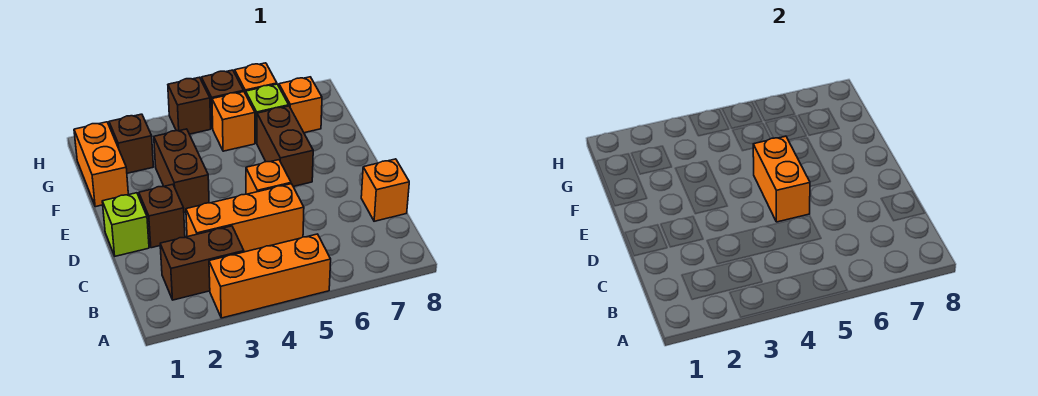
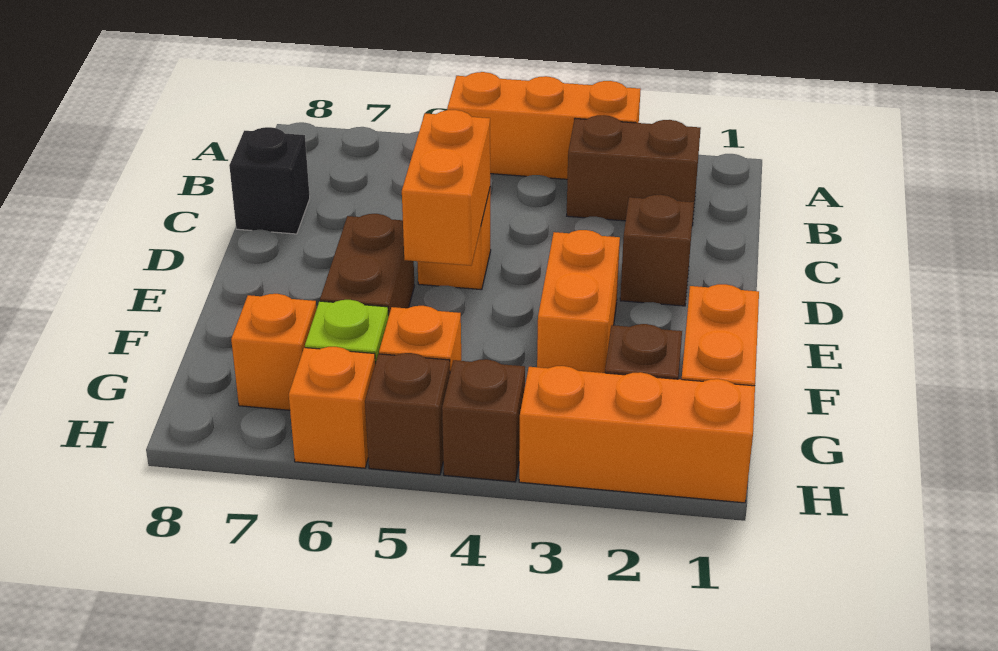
orange brick C3:C5 level 1 -> orange brick H1:H3 level 1
orange brick C8 level 1 -> black brick C8 level 1
lime brick D1 level 1 -> none
brown brick E3:F3 level 1 -> orange brick E3:F3 level 1

